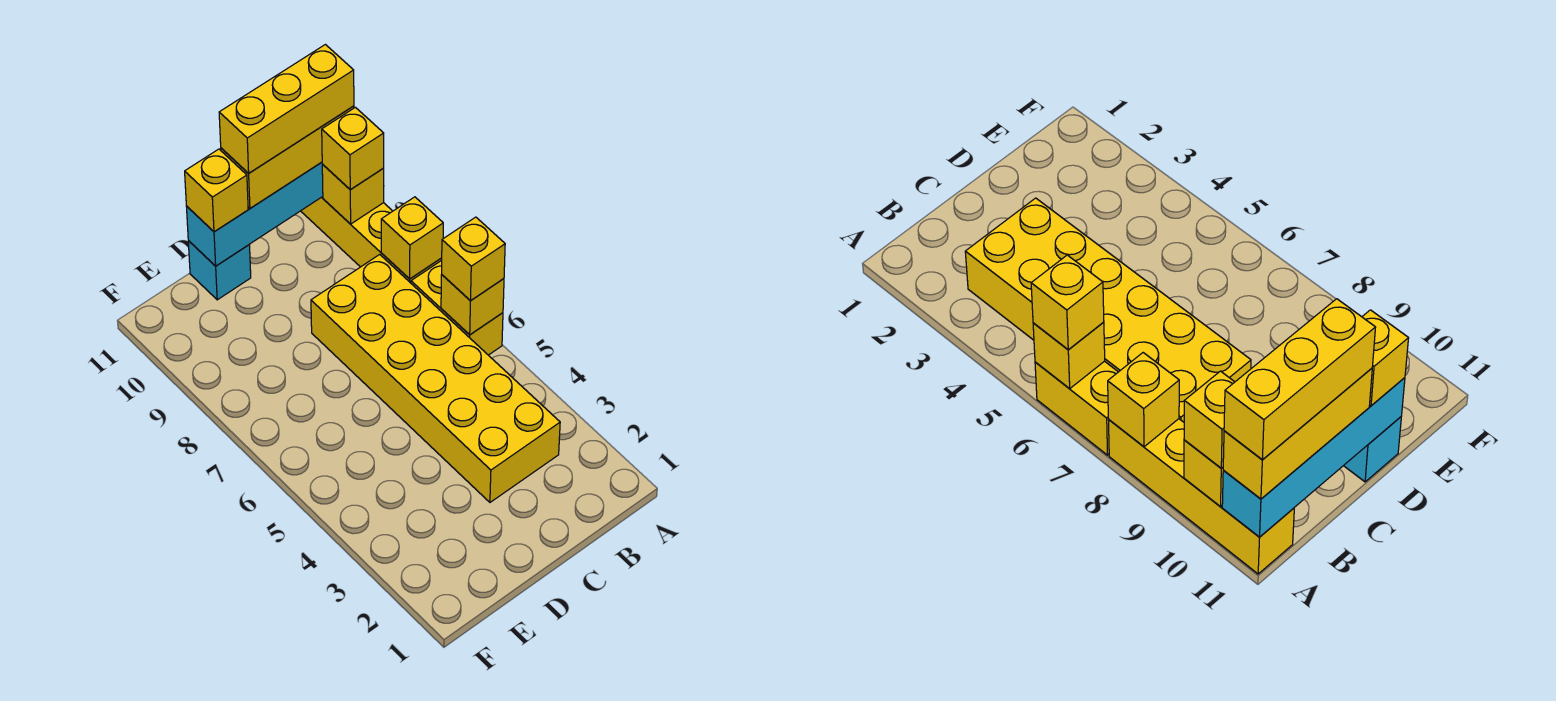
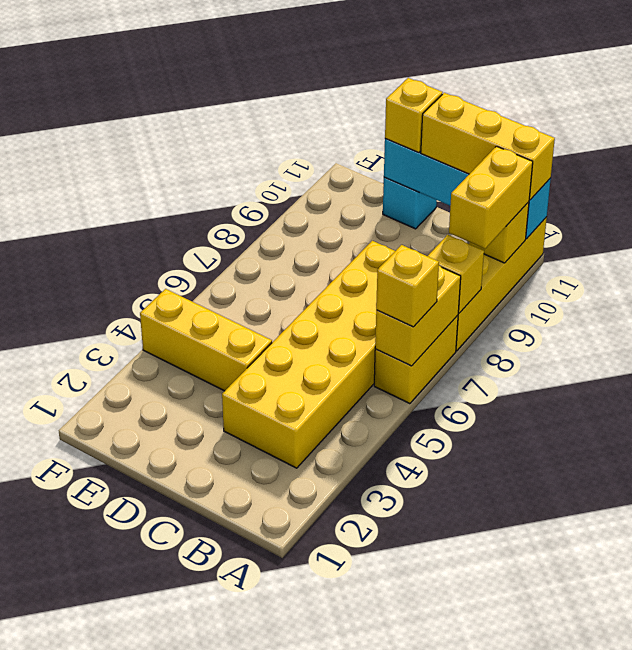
yellow brick A6 level 2 -> yellow brick A6:A7 level 2
yellow brick A10 level 3 -> yellow brick A9:A10 level 3
yellow brick A11:C11 level 4 -> yellow brick D4:F4 level 1

